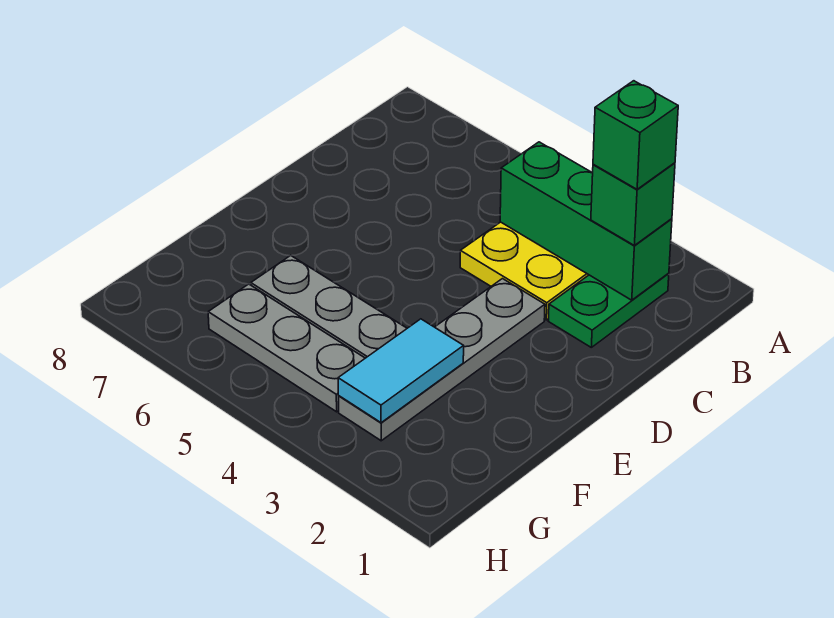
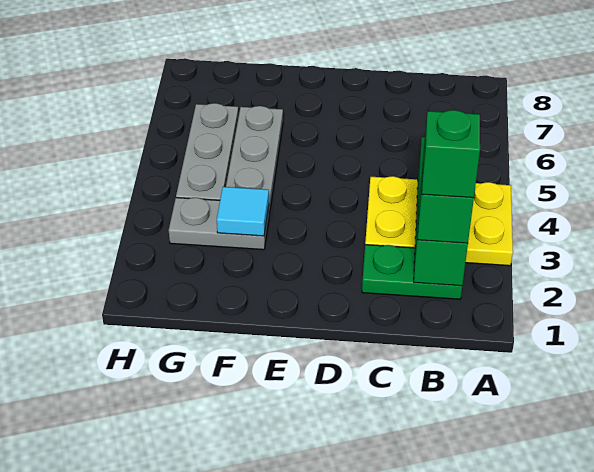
grey plate D3:G3 level 1 -> grey plate F3:G3 level 1
cyan tile F3:G3 level 2 -> cyan tile F3 level 2

